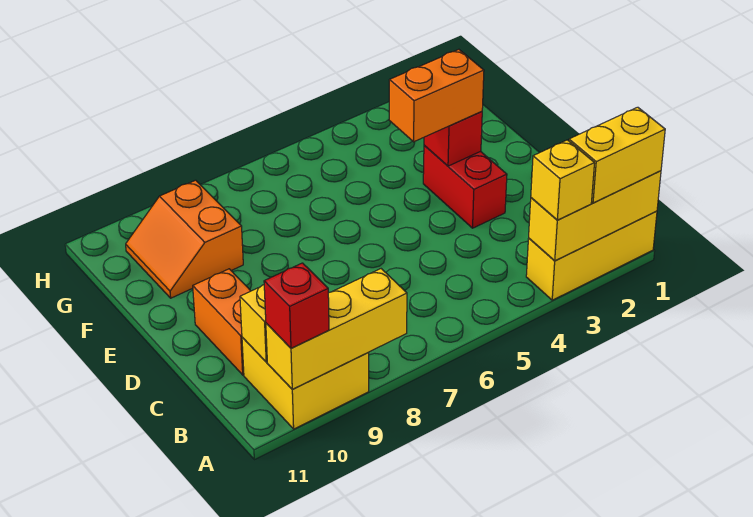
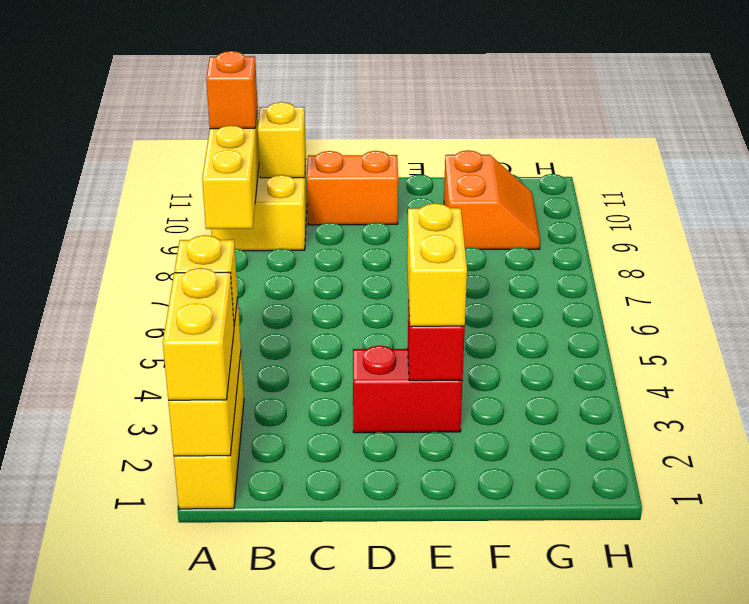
red brick A10 level 3 -> orange brick A10 level 3
orange brick E3:E4 level 3 -> yellow brick E3:E4 level 3
orange slope F9:G10 level 1 top 9 -> orange slope F9:G10 level 1 top F

